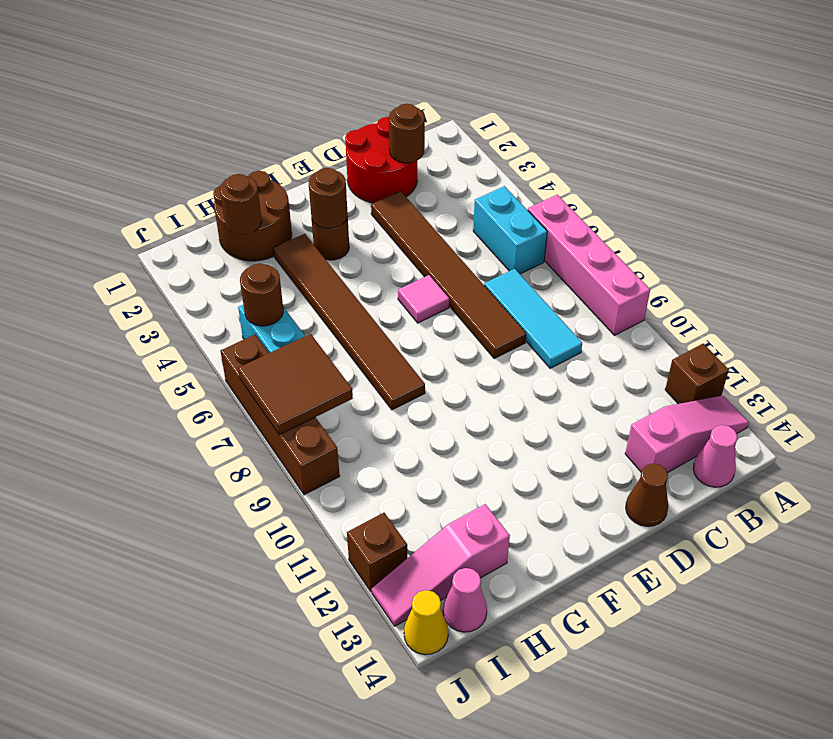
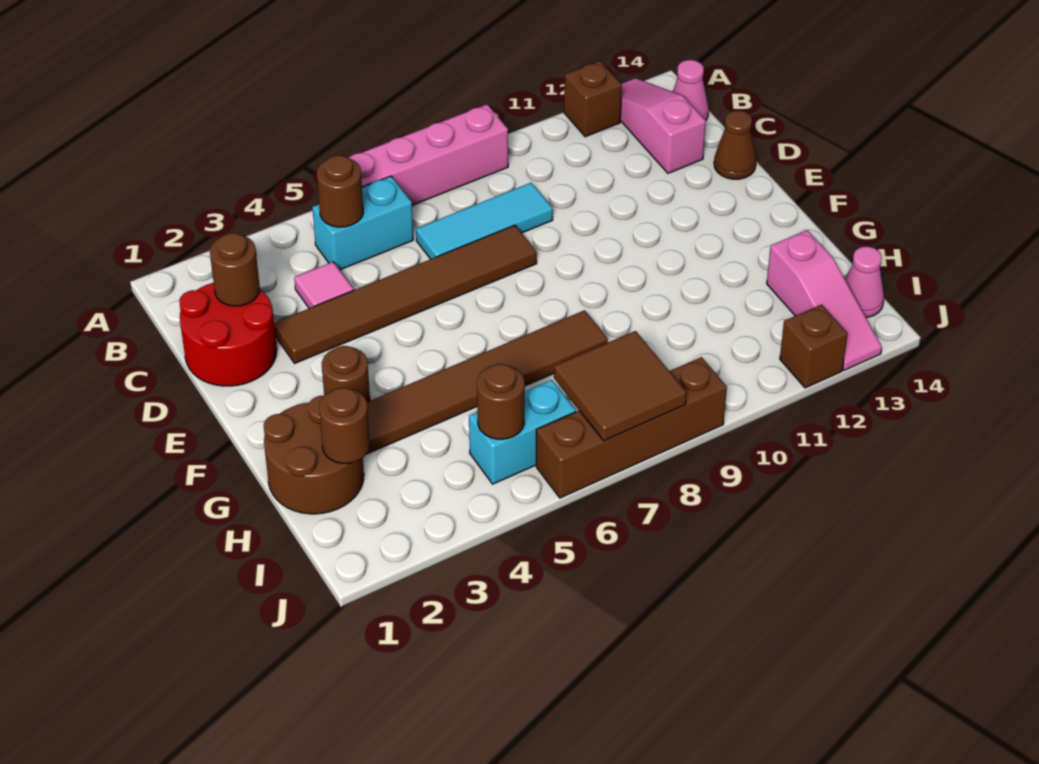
pink tile E6 level 1 -> pink tile C4 level 1
brown round brick F3 level 2 -> brown round brick B5 level 2
yellow cone J14 level 1 -> none

